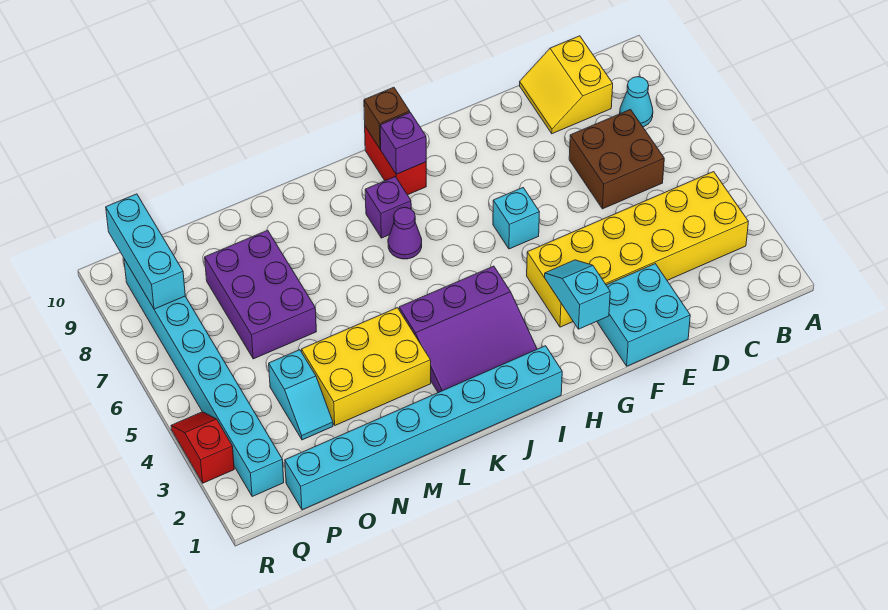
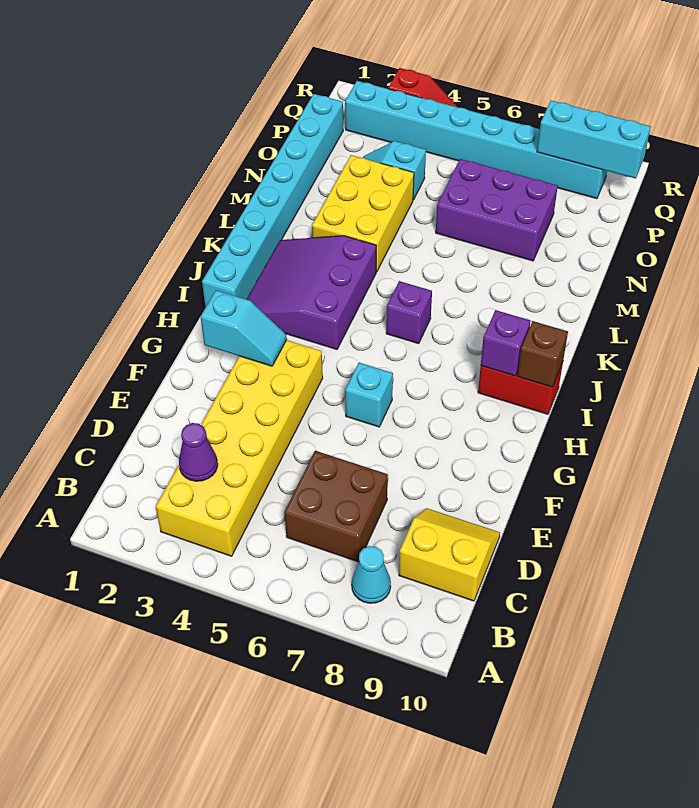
cyan brick E1:F2 level 1 -> none
purple cone J7 level 1 -> purple cone C3 level 2
purple brick J8 level 1 -> purple brick J6 level 1

